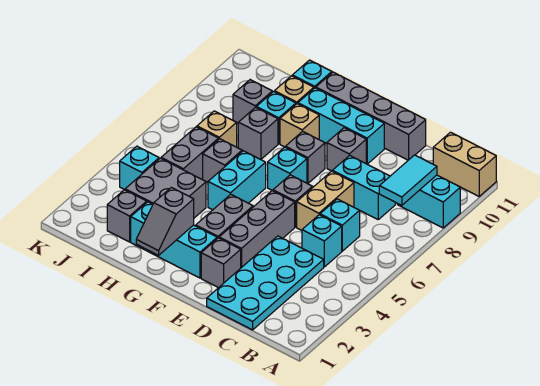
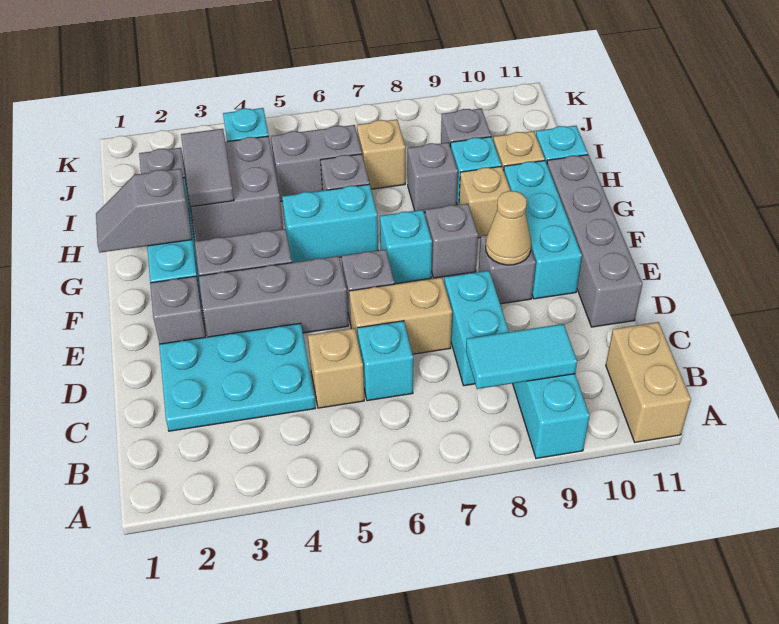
cyan plate C1:D4 level 1 -> cyan plate C2:D4 level 1
cyan brick C5 level 1 -> tan brick C5 level 1
none -> tan cone E9 level 2
none -> grey tile H3:I3 level 2

